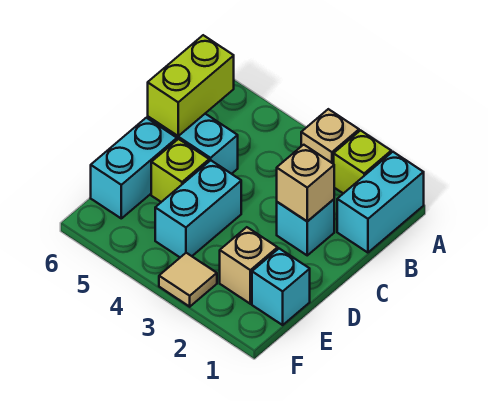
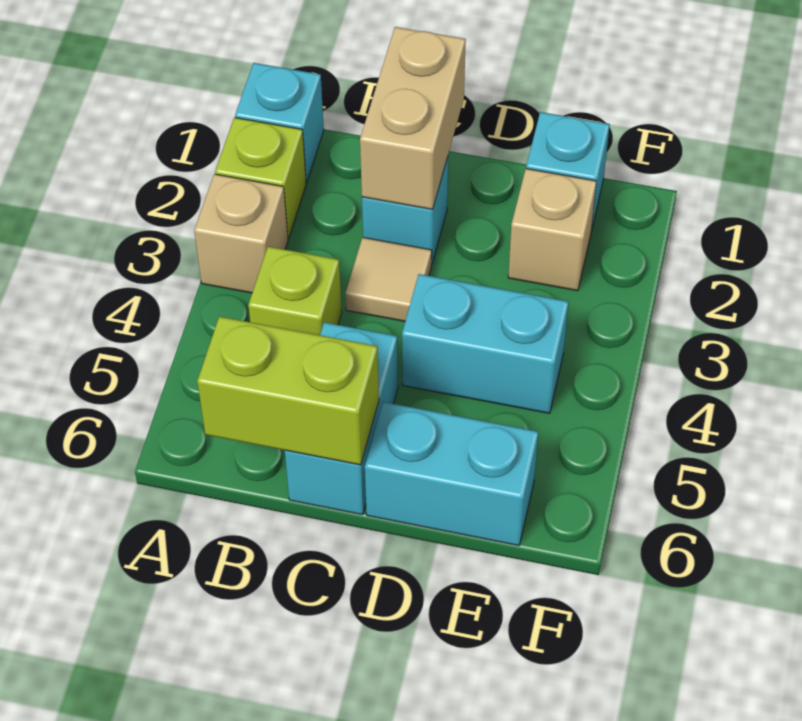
cyan brick A1:B1 level 1 -> cyan brick A1 level 1
tan brick C2 level 2 -> tan brick C1:C2 level 2
lime brick D5 level 1 -> lime brick B4 level 1
tan tile F3 level 1 -> tan tile C3 level 1

